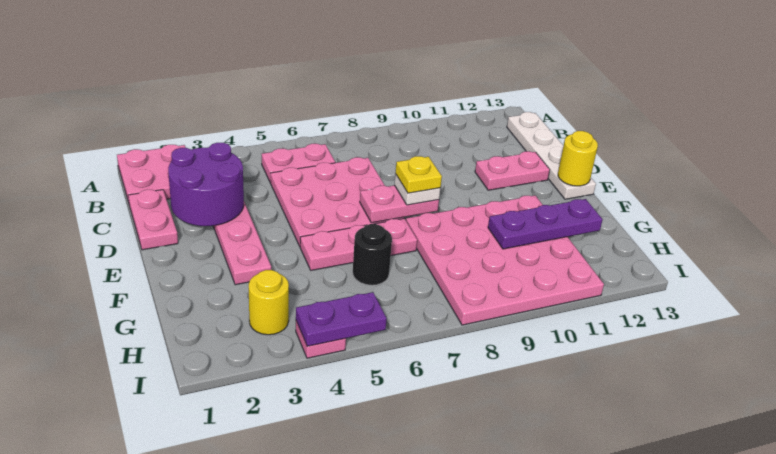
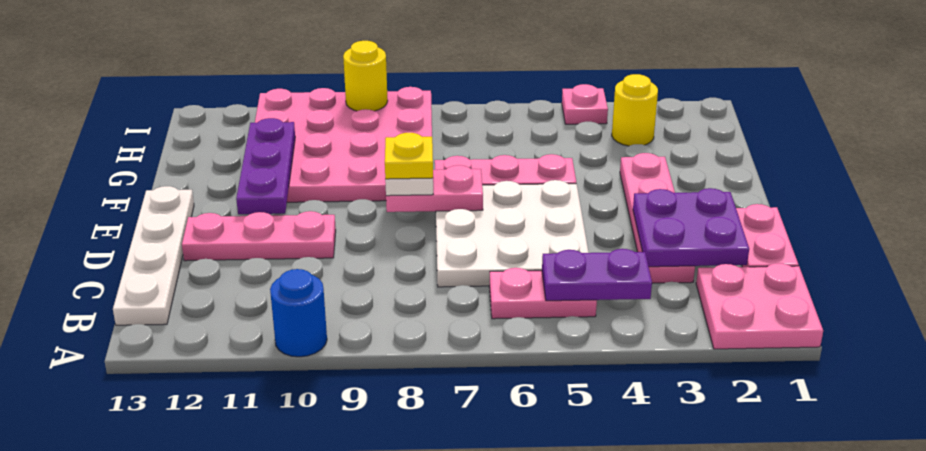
none -> blue round brick A10 level 1
purple round brick C2:D3 level 2 -> purple plate C2:D3 level 2
pink plate C5:E7 level 1 -> white plate C5:E7 level 1
pink plate D11:D12 level 1 -> pink plate D10:D12 level 1
yellow round brick E13 level 2 -> yellow round brick I9 level 2
black round brick G6 level 1 -> none
purple plate G10:G12 level 2 -> purple plate E11:G11 level 2
purple plate I4:I5 level 2 -> purple plate B4:B5 level 2

